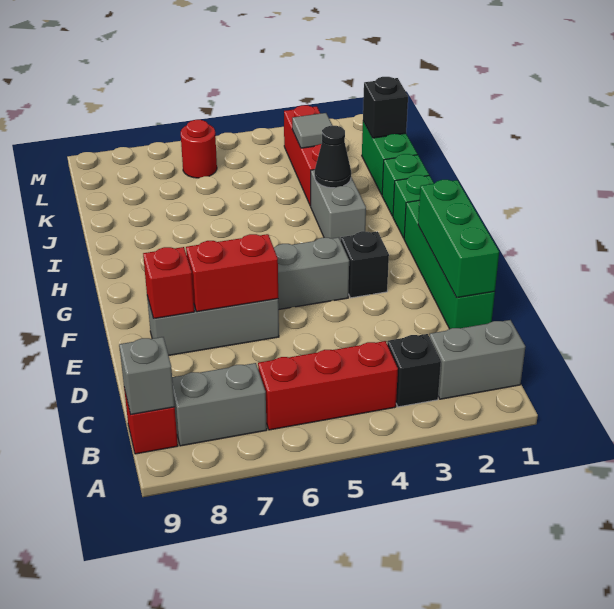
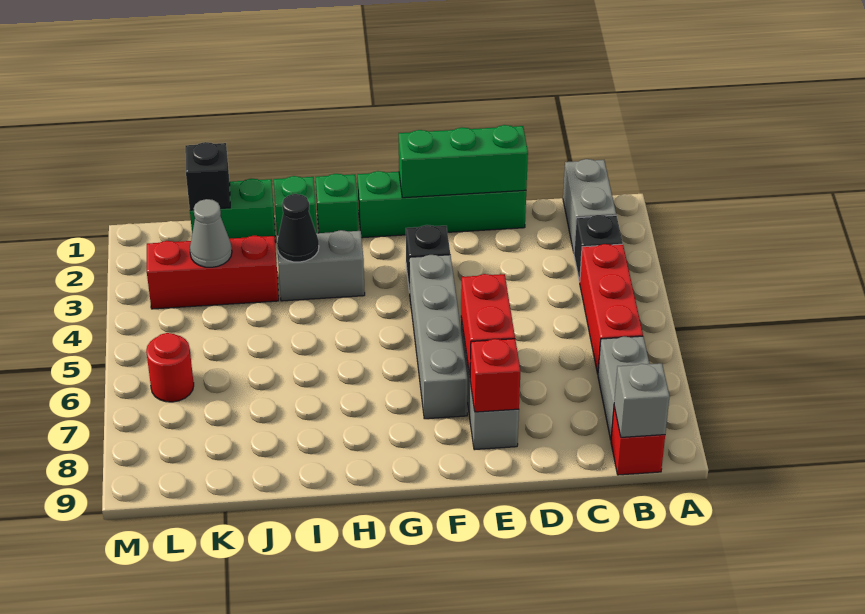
grey tile K3 level 2 -> grey cone K3 level 2

